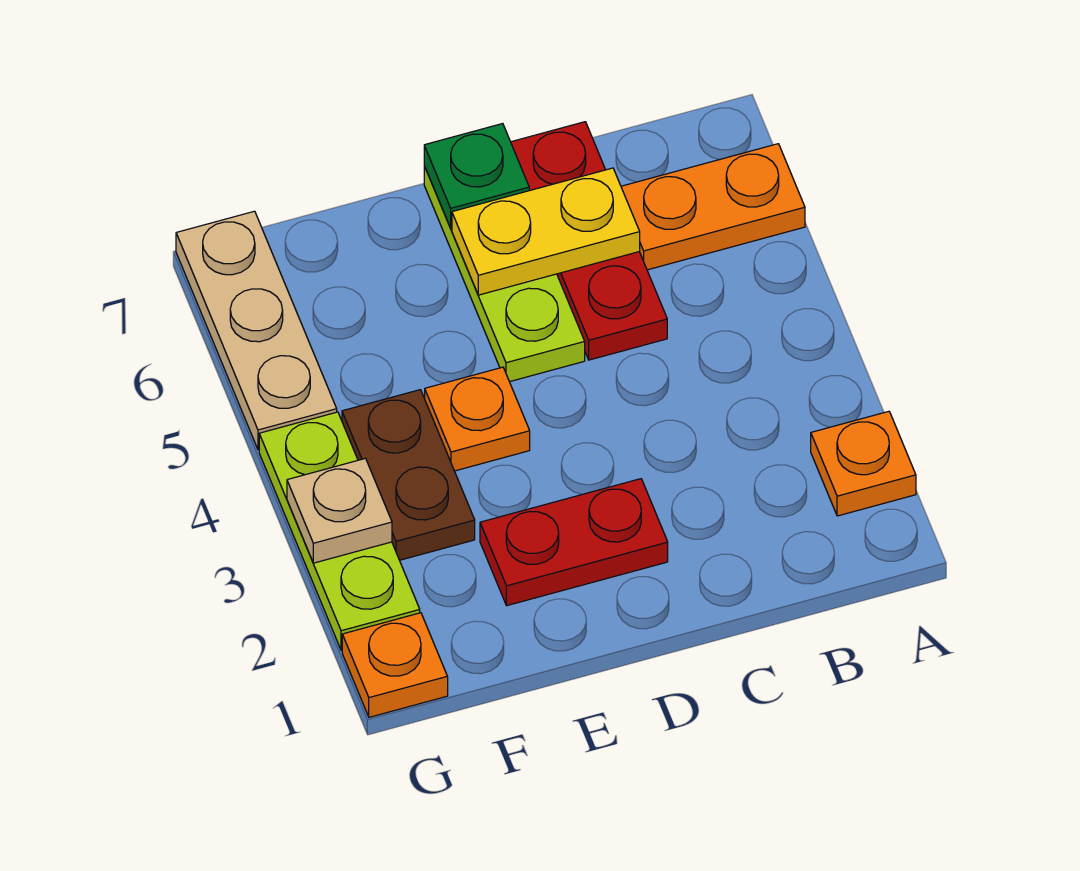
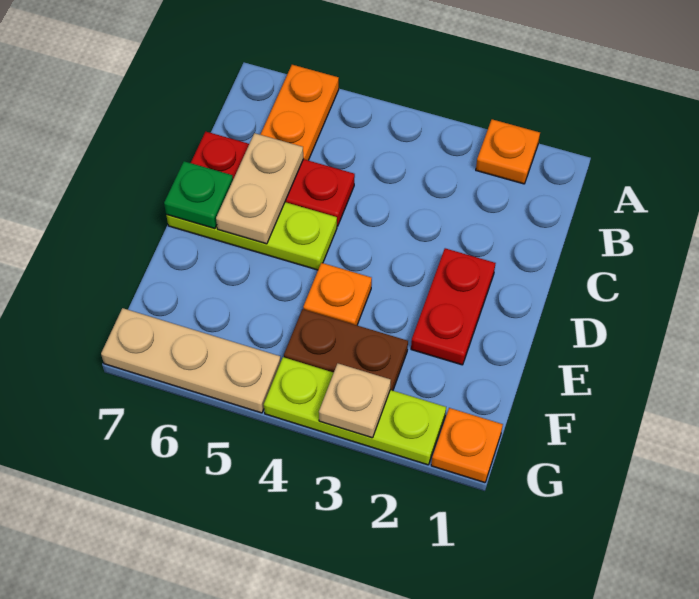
yellow plate C6:D6 level 2 -> tan plate C6:D6 level 2

